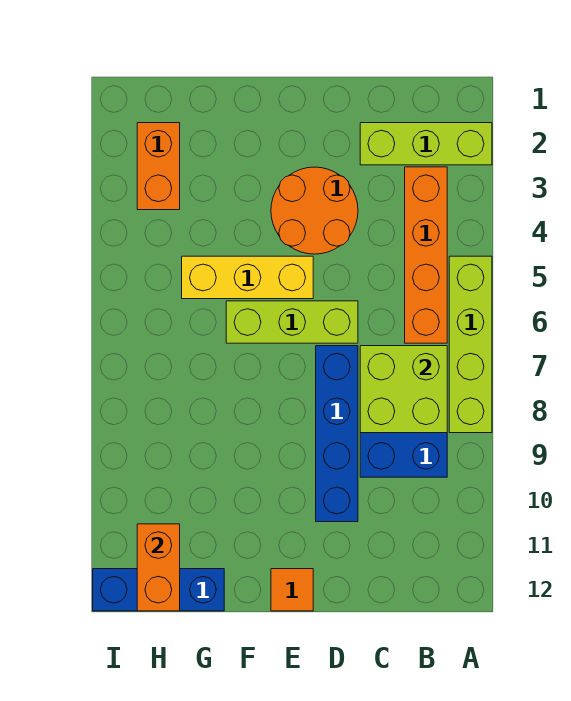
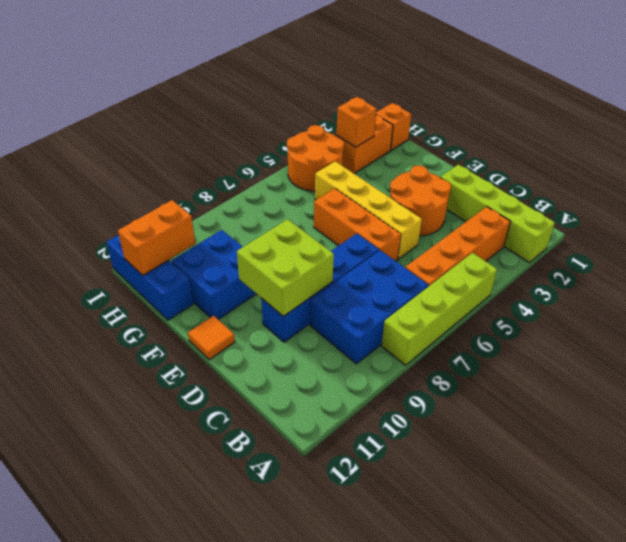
lime brick A2:C2 level 1 -> lime brick A2:D2 level 1
lime brick B7:C8 level 2 -> lime brick D9:E10 level 2
lime brick D6:F6 level 1 -> orange brick D6:F6 level 1
yellow brick E5:G5 level 1 -> yellow brick D5:G5 level 1
none -> blue brick F10:G11 level 1
none -> orange brick H1 level 1
none -> orange brick H3 level 2
none -> orange round brick H4:I5 level 1

